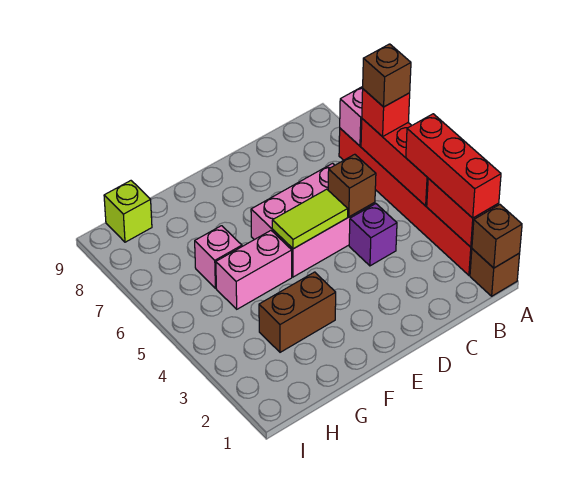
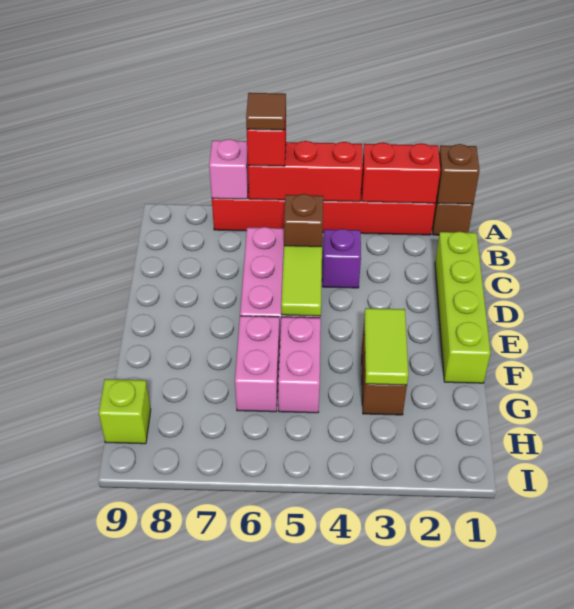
red brick A2:A4 level 3 -> none
brown brick A6 level 4 -> brown tile A6 level 4
none -> lime brick C1:F1 level 1
none -> lime tile F3:G3 level 2
pink brick G6 level 1 -> pink brick F6:G6 level 1

